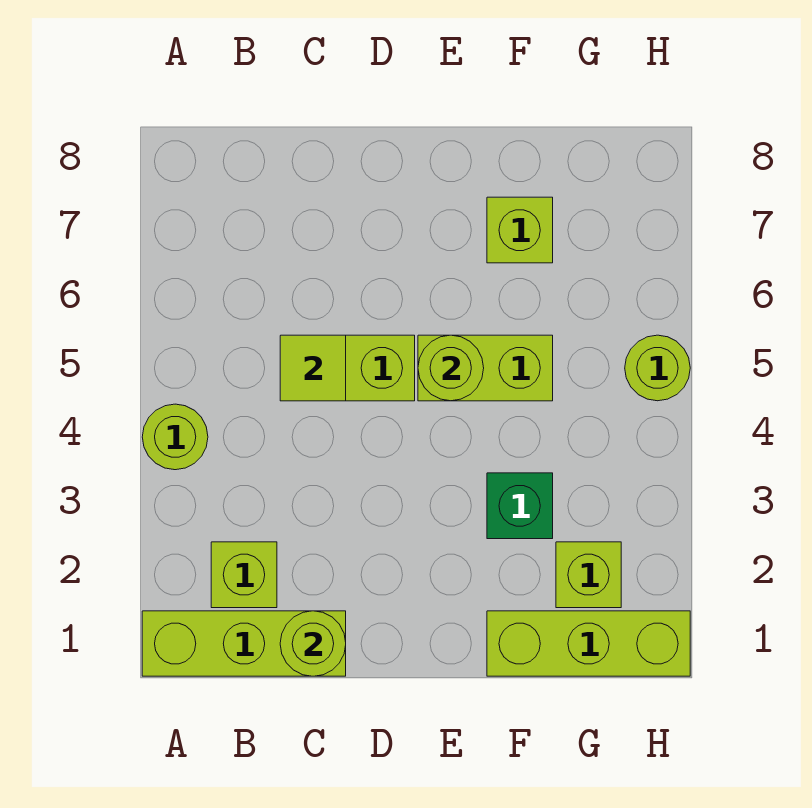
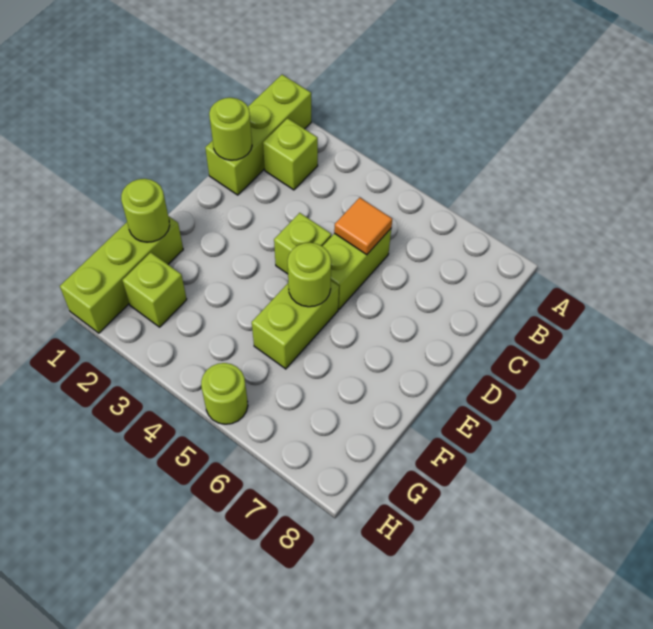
lime round brick A4 level 1 -> lime round brick F1 level 2
lime tile C5 level 2 -> orange tile C5 level 2
green brick F3 level 1 -> none
lime brick F7 level 1 -> lime brick D4 level 1

